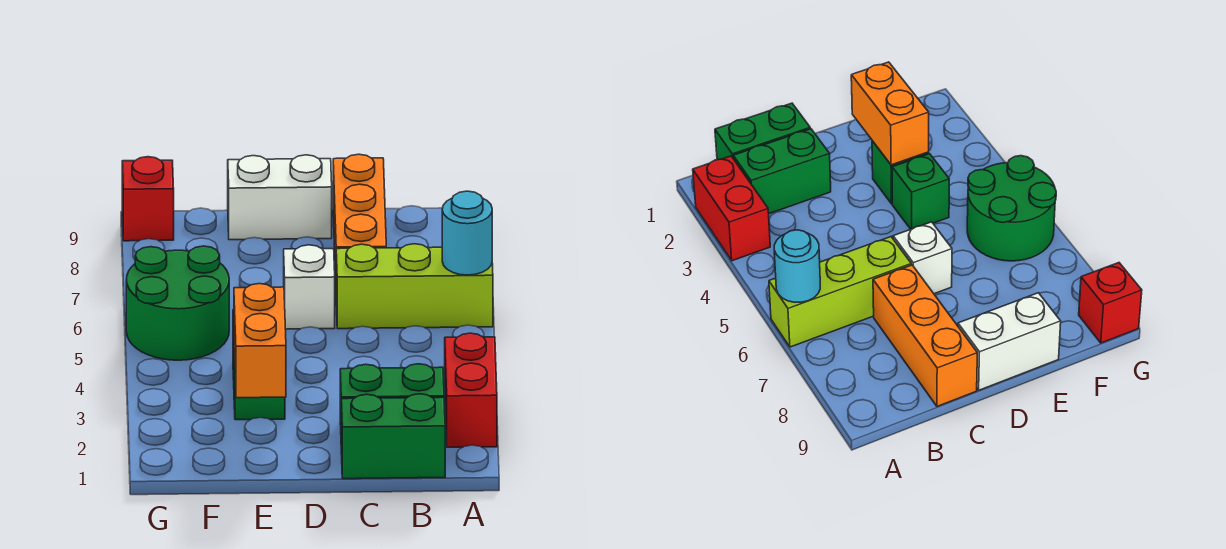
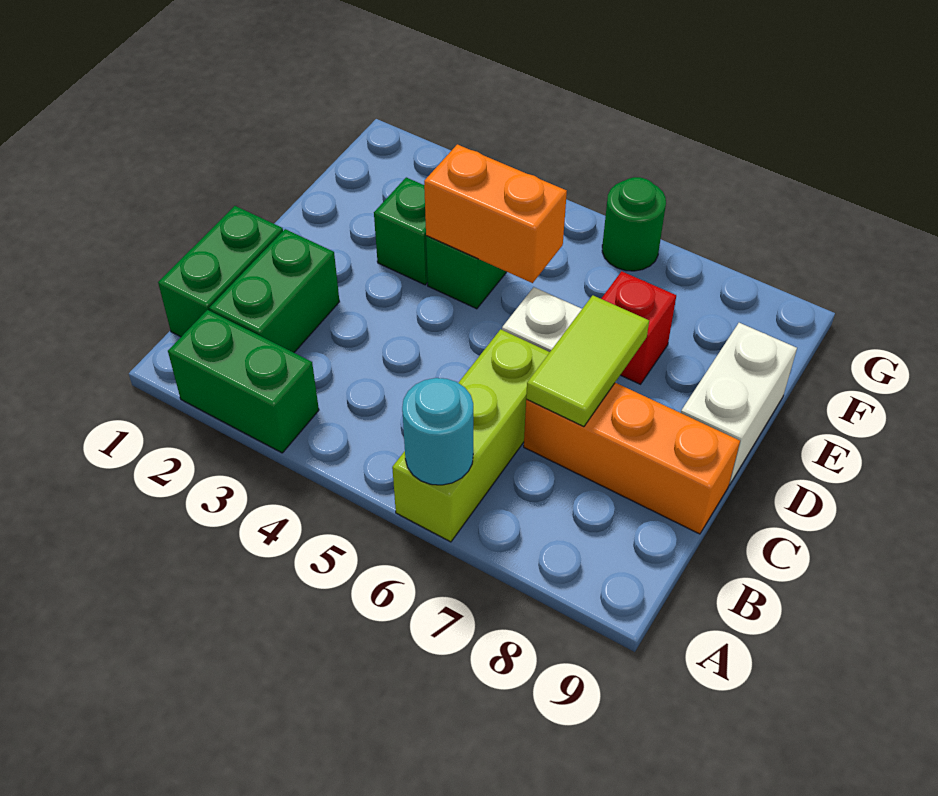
red brick A2:A3 level 1 -> green brick A2:A3 level 1
none -> lime tile C7:D7 level 2
orange brick E2:E3 level 2 -> orange brick E4:E5 level 2
green round brick F5:G6 level 1 -> green round brick G6 level 1
red brick G9 level 1 -> red brick E7 level 1

